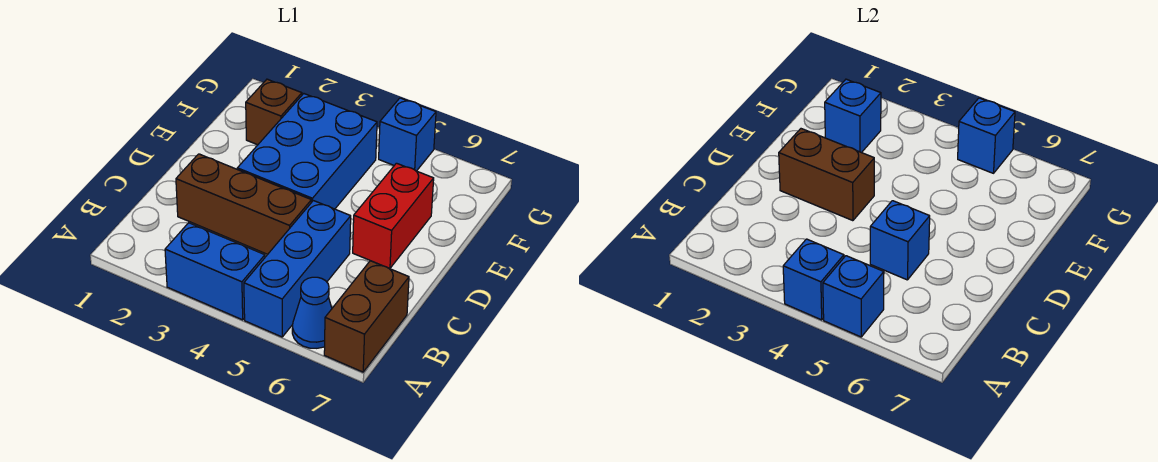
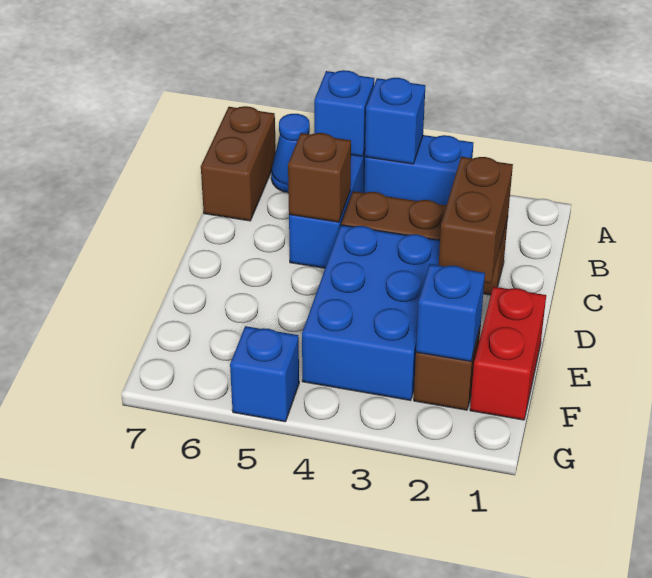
blue brick C5 level 2 -> brown brick C5 level 2
brown brick D2:D3 level 2 -> brown brick C2:D2 level 2
red brick D6:E6 level 1 -> red brick E1:F1 level 1
blue brick G5 level 2 -> none

